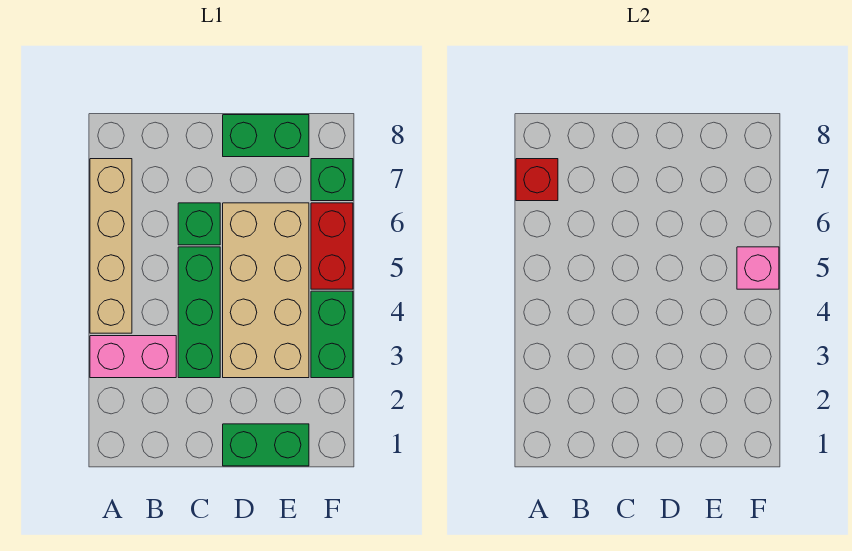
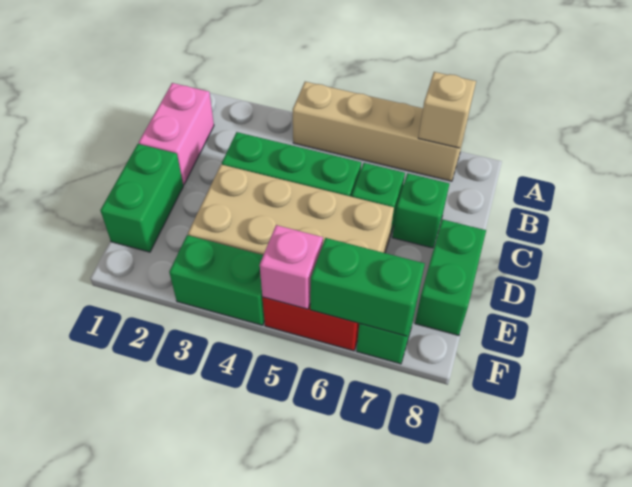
pink brick A3:B3 level 1 -> pink brick B1:C1 level 1
red brick A7 level 2 -> tan brick A7 level 2
none -> green brick C7 level 1
none -> green brick F6:F7 level 2

